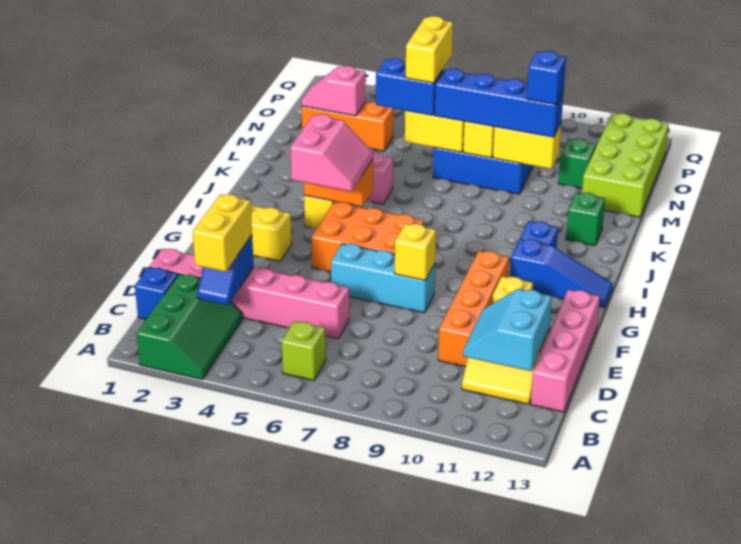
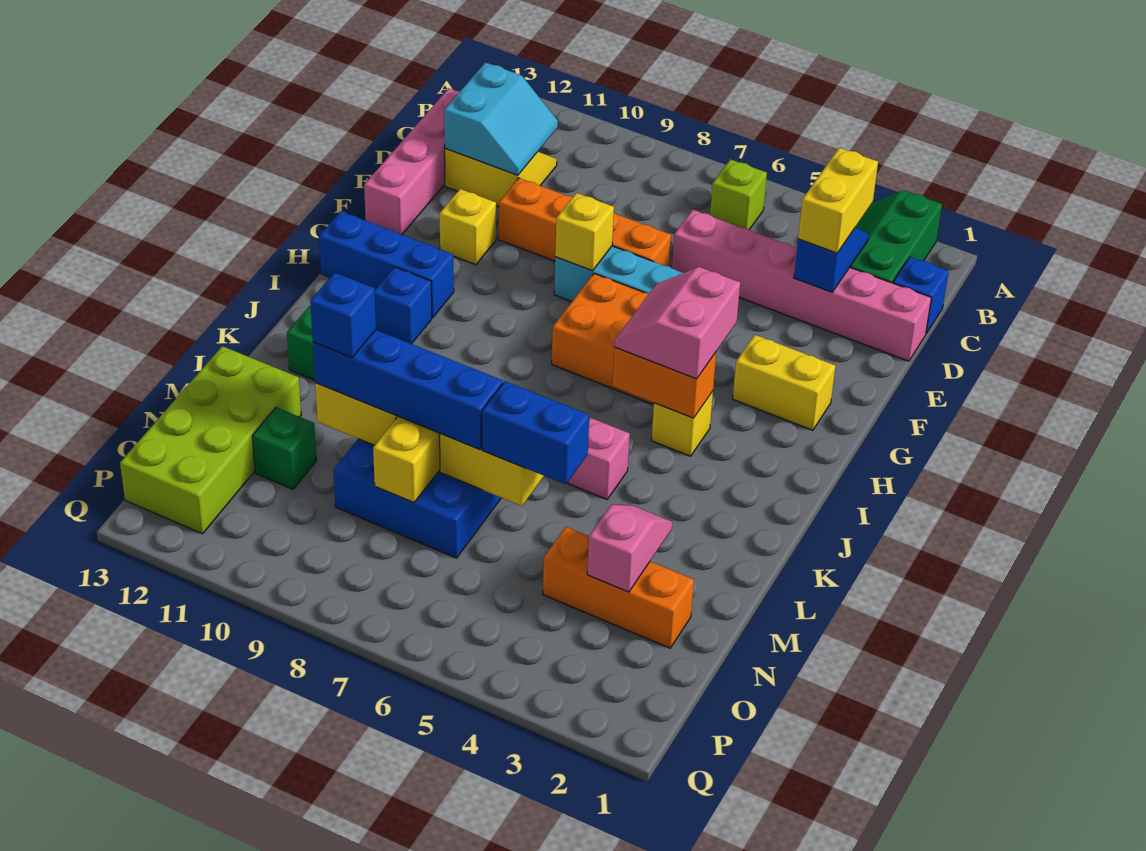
orange brick D10:G10 level 1 -> orange brick E7:E10 level 1
blue slope H11:H13 level 1 top 11 -> blue brick H11:H13 level 1
yellow brick M6:N6 level 4 -> none
pink slope N2:N3 level 2 top 3 -> pink slope M3:N3 level 2 top N

